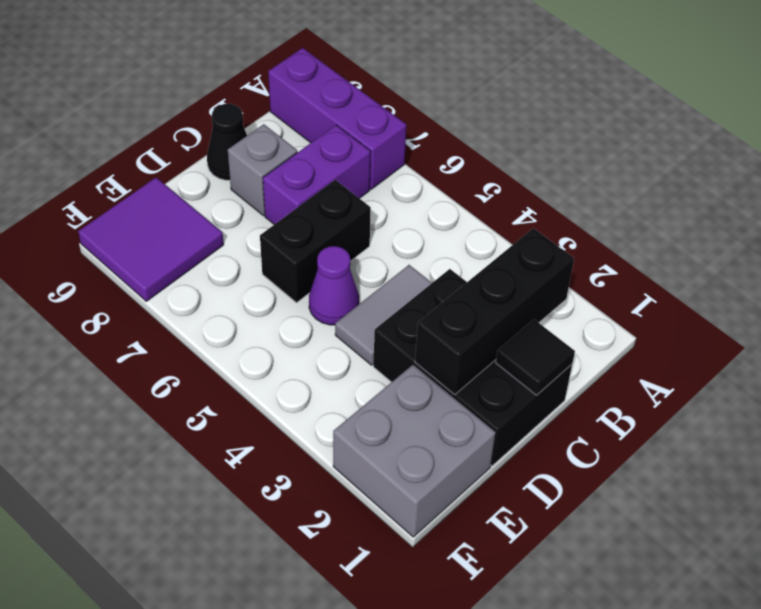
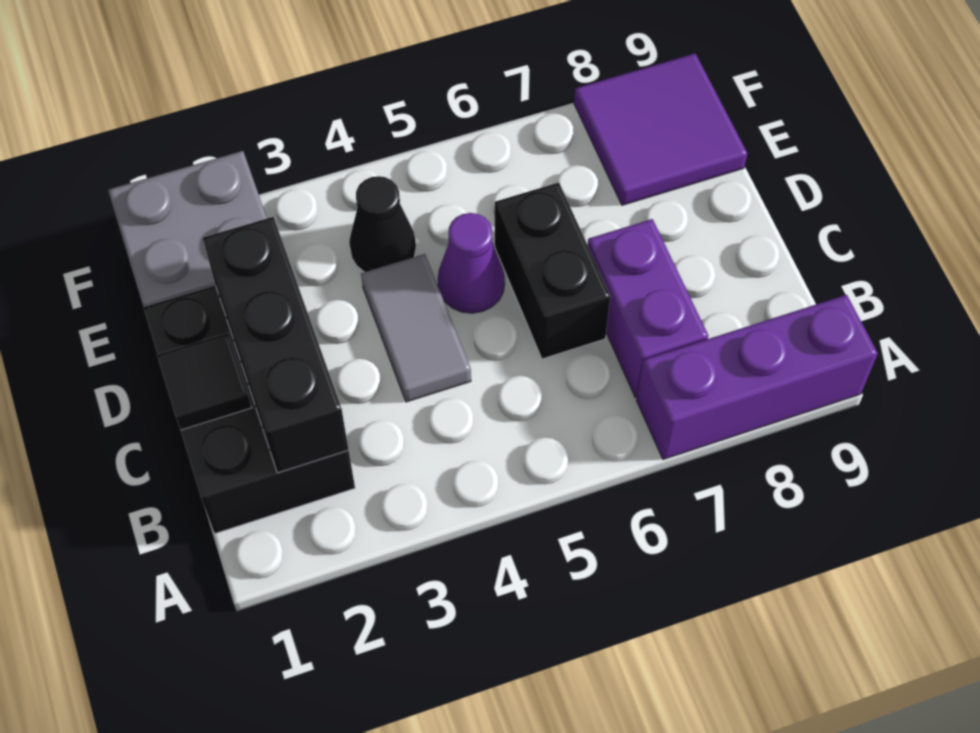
black brick C1:D3 level 1 -> black brick B1:D2 level 1
grey brick C8 level 1 -> none
black cone C9 level 1 -> black cone E4 level 1

